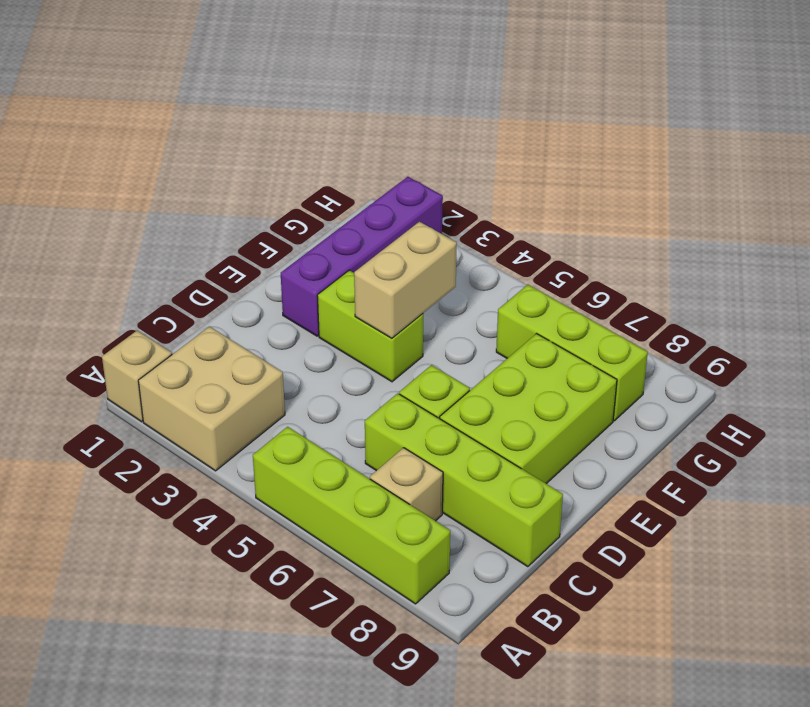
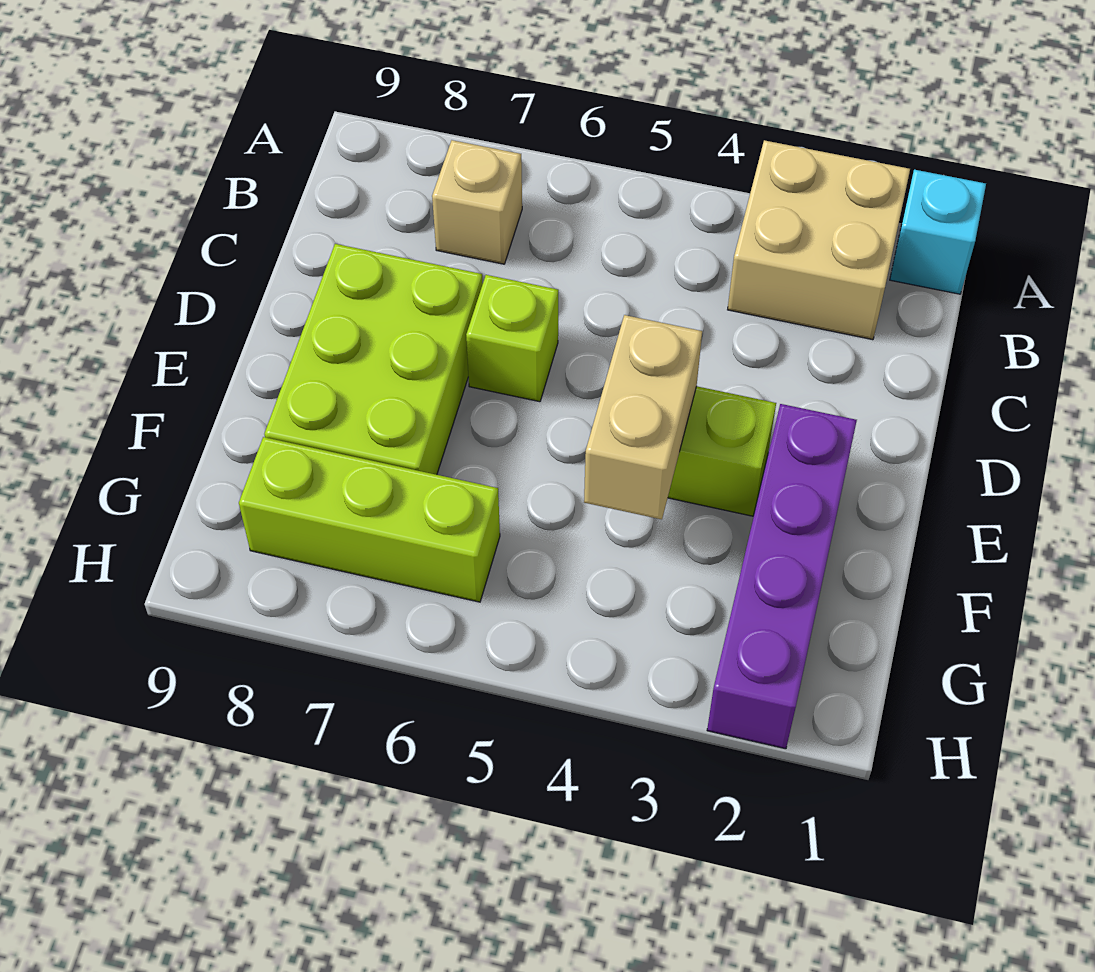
tan brick A1 level 1 -> cyan brick A1 level 1
lime brick A5:A8 level 1 -> none
lime brick C6:C9 level 1 -> none

